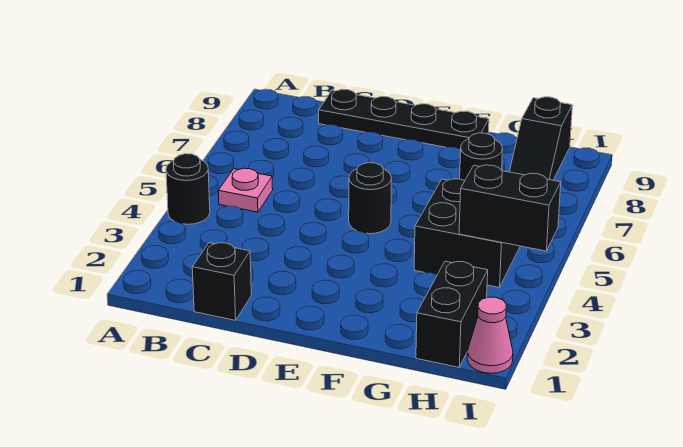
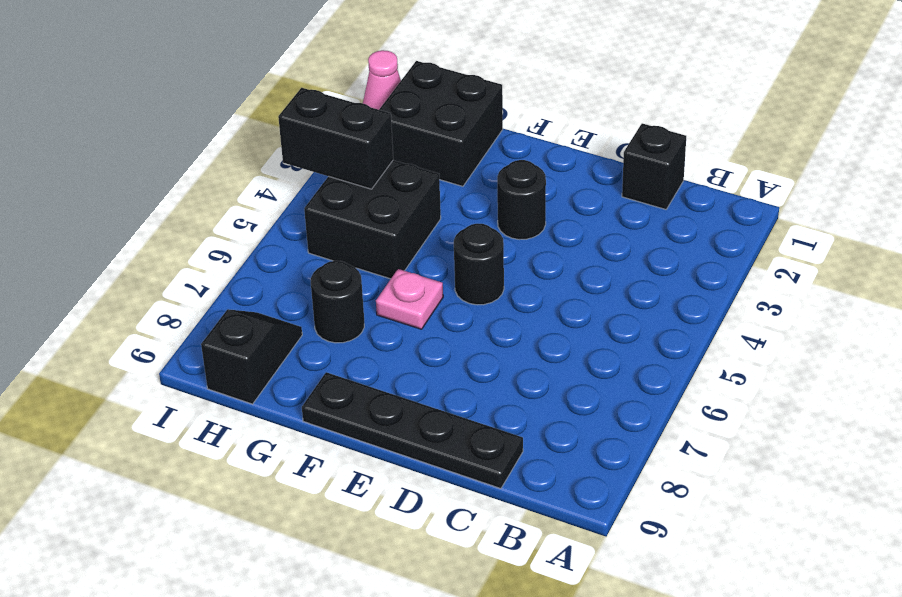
black round brick A4 level 1 -> black round brick E3 level 1
pink plate B5 level 1 -> pink plate F6 level 1
black brick H1:H2 level 1 -> black brick G1:H2 level 1

